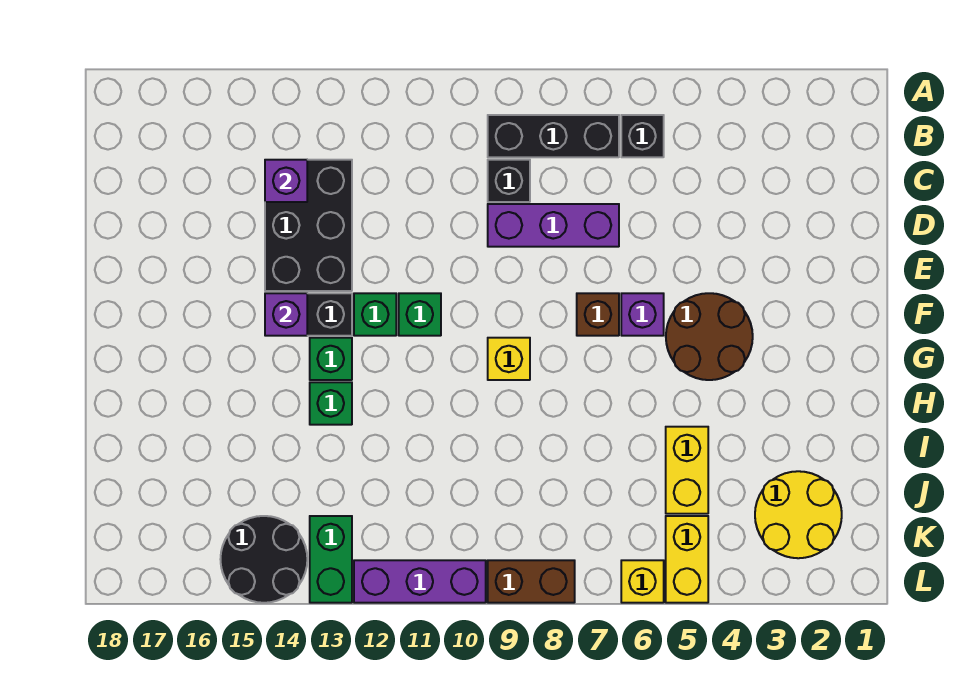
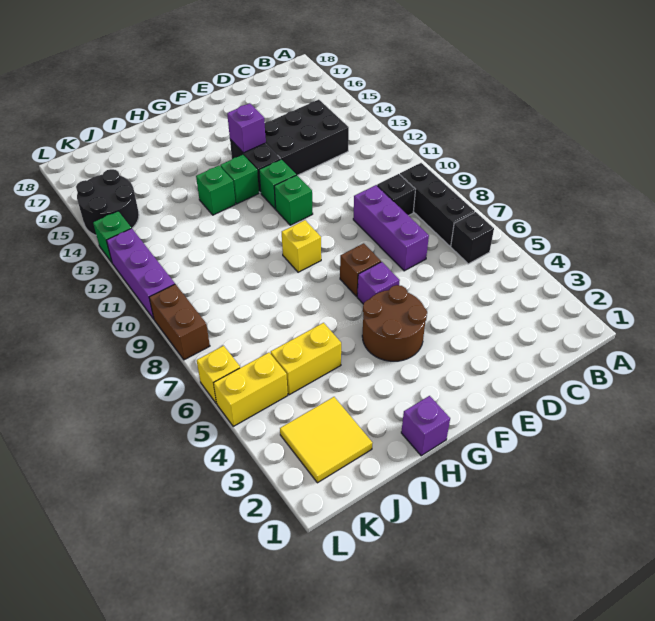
purple brick C14 level 2 -> purple brick H1 level 1
yellow round brick J2:K3 level 1 -> yellow tile J2:K3 level 1
green brick K13:L13 level 1 -> green brick L13 level 1

